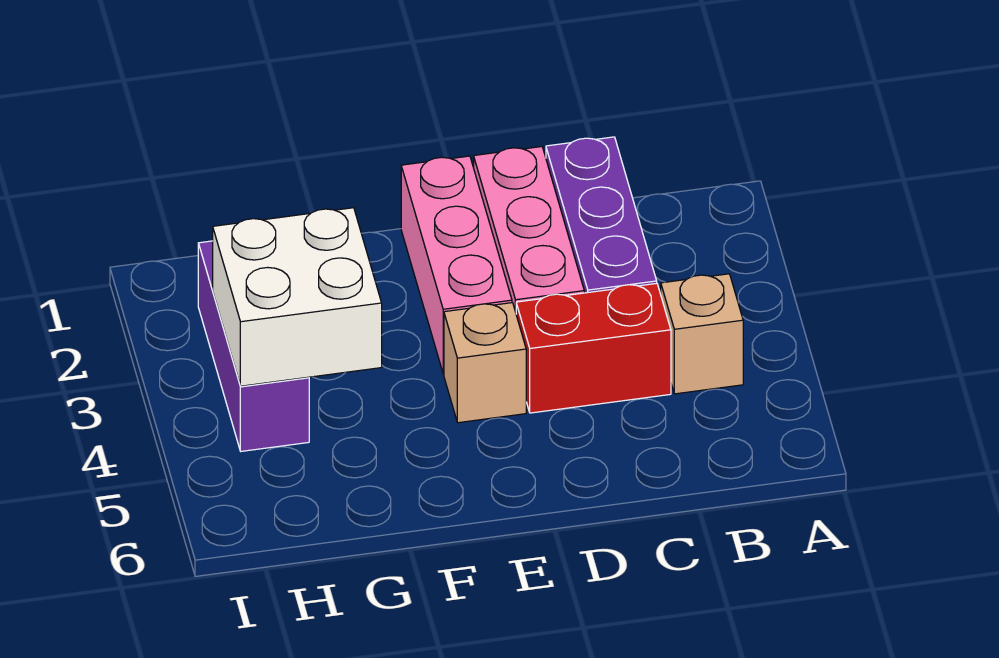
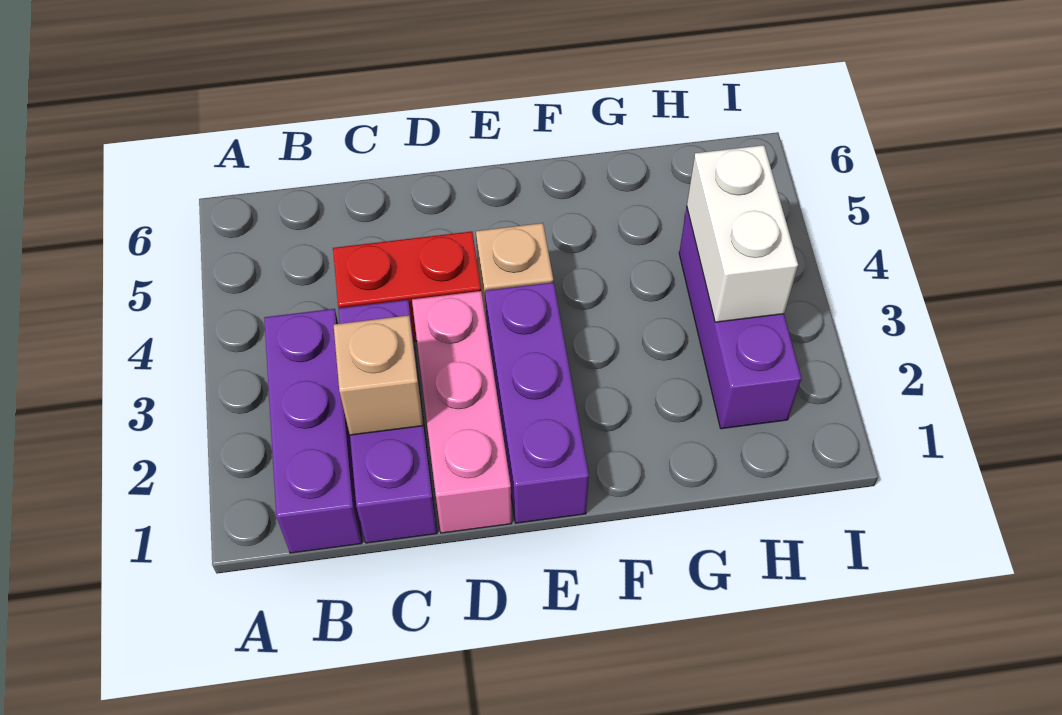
none -> purple brick B1:B3 level 1
tan brick B4 level 1 -> tan brick C2 level 2
pink brick E1:E3 level 1 -> purple brick E1:E3 level 1
white brick G3:H4 level 2 -> white brick H3:H4 level 2

